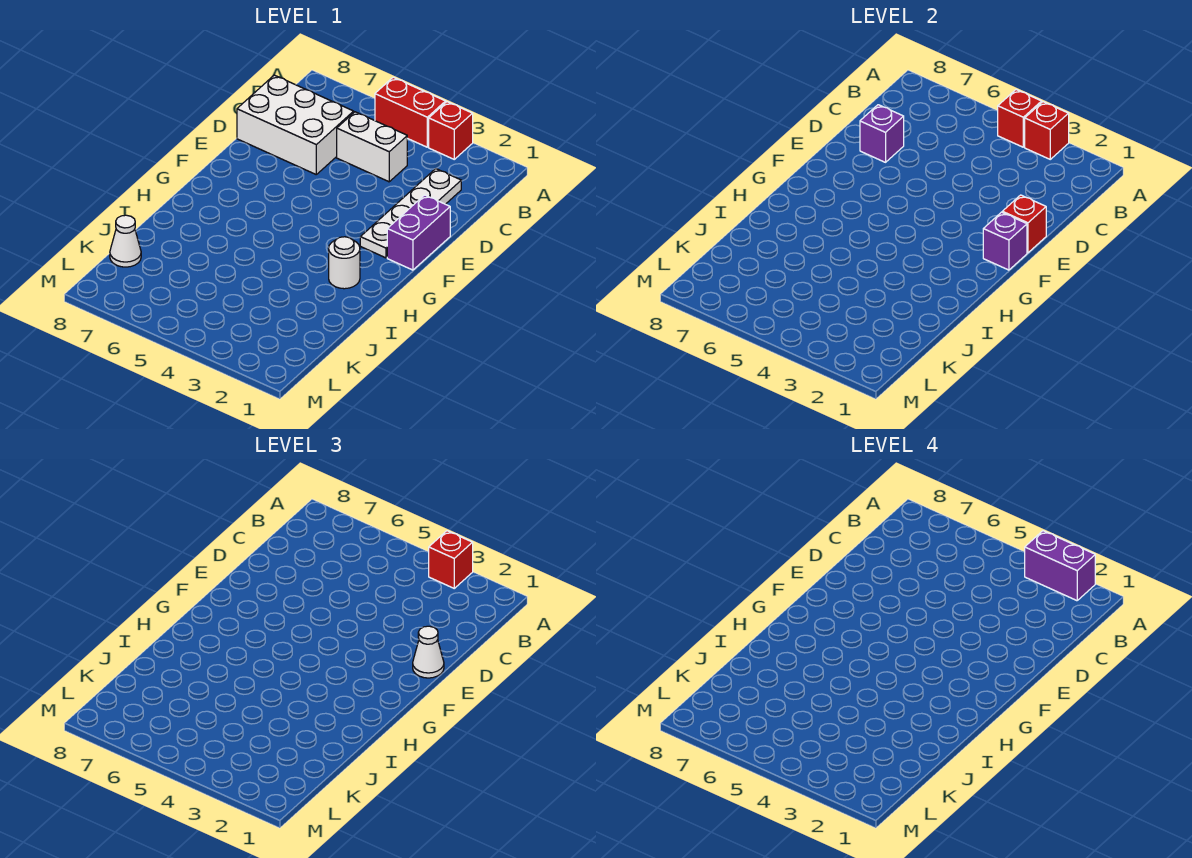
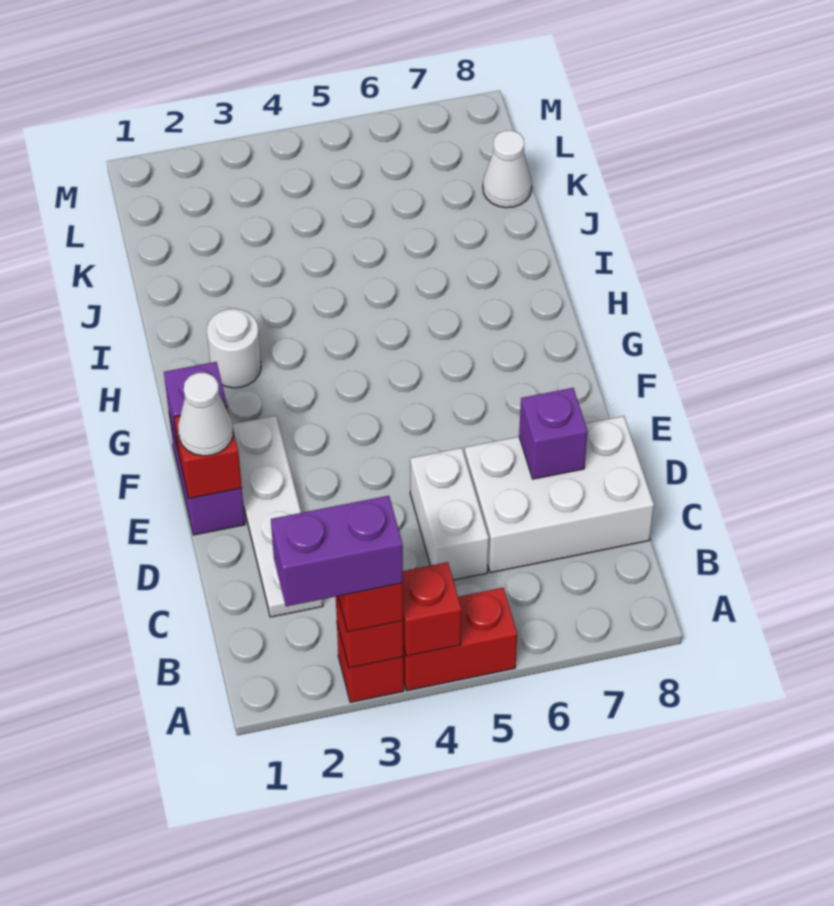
white brick C4:C5 level 1 -> white brick C5:D5 level 1

